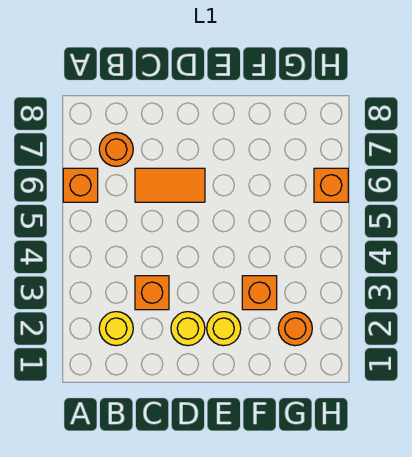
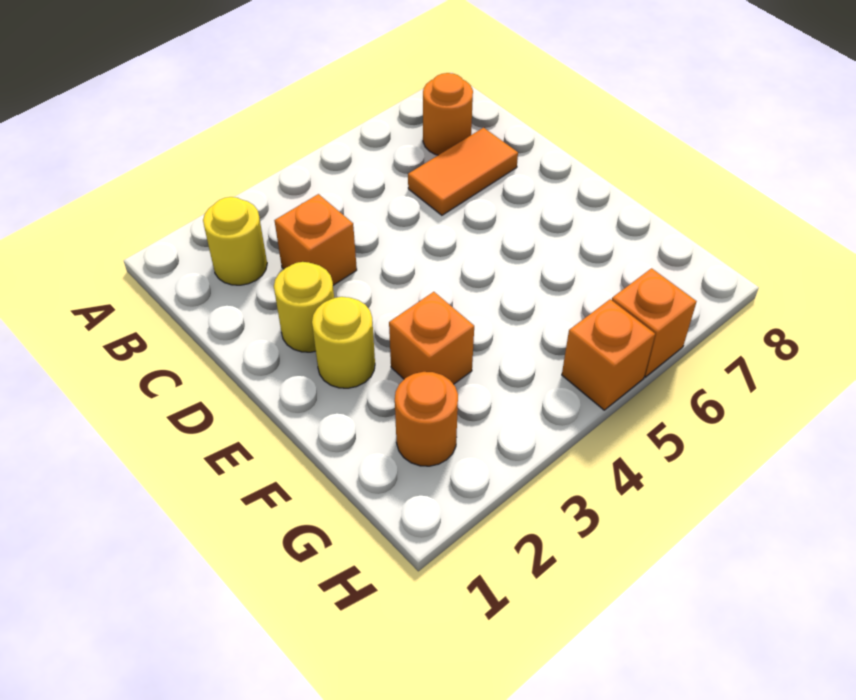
orange brick A6 level 1 -> orange brick H5 level 1
orange tile C6:D6 level 1 -> orange tile C6:C7 level 1

